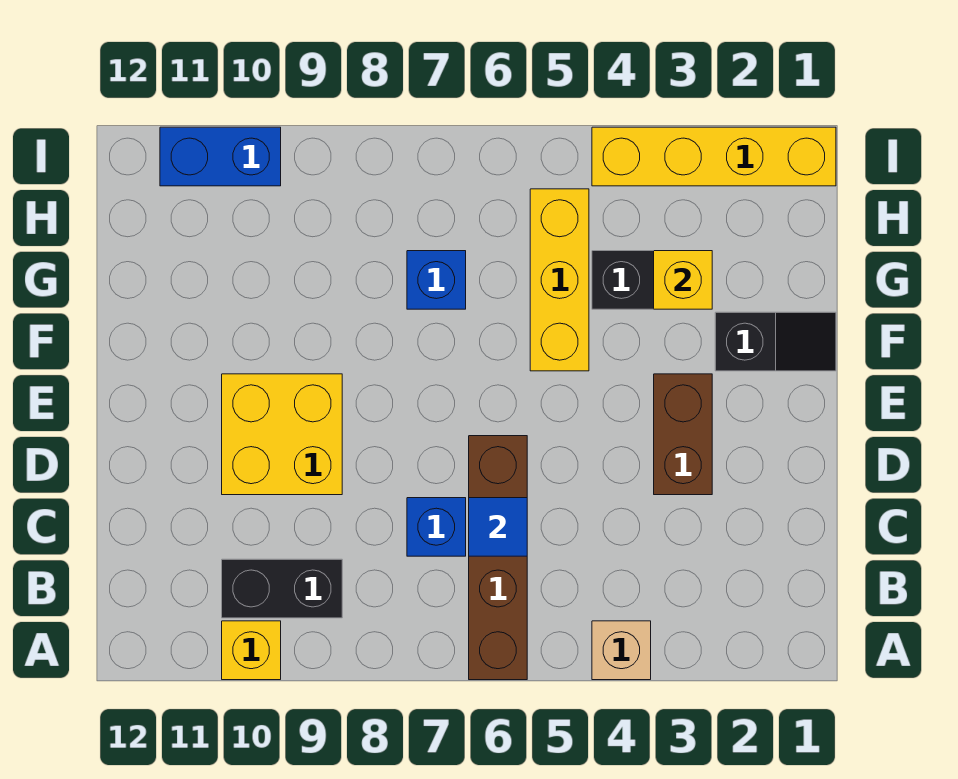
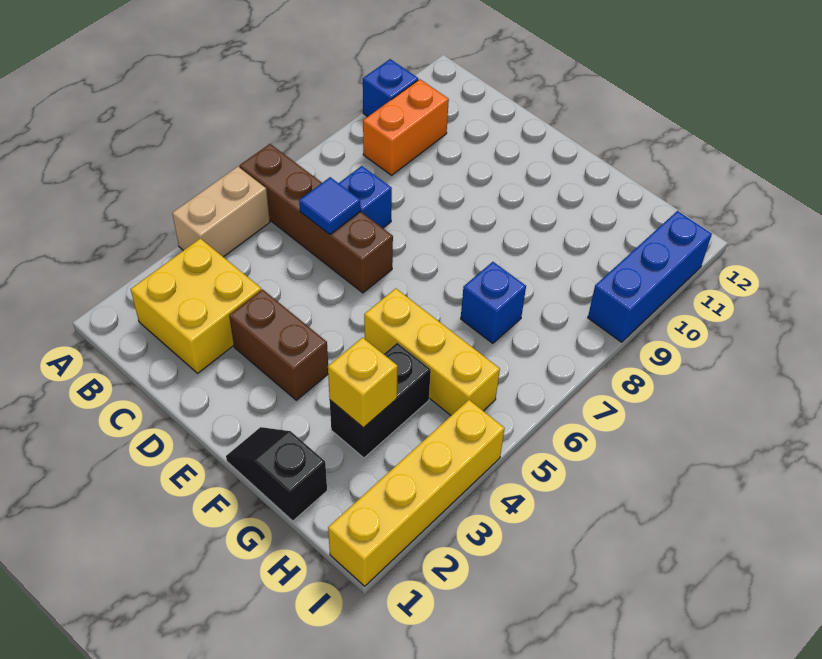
tan brick A4 level 1 -> tan brick A4:A5 level 1
yellow brick A10 level 1 -> blue brick A10 level 1
black brick B9:B10 level 1 -> orange brick B9:B10 level 1
yellow brick D9:E10 level 1 -> yellow brick B2:C3 level 1
black slope F1:F2 level 1 top 2 -> black slope F1:G1 level 1 top G
blue brick I10:I11 level 1 -> blue brick I9:I11 level 1

